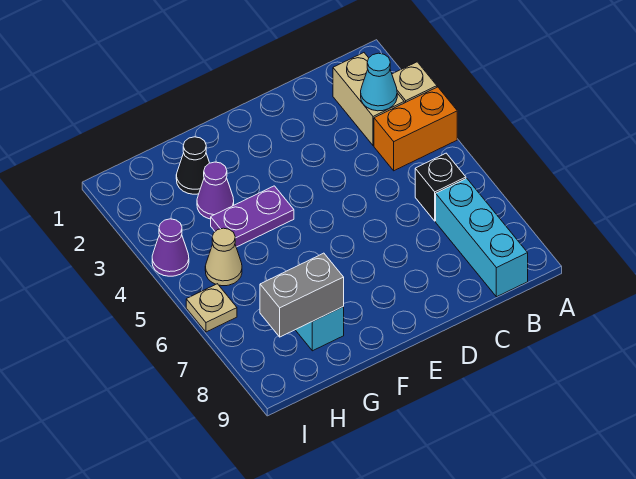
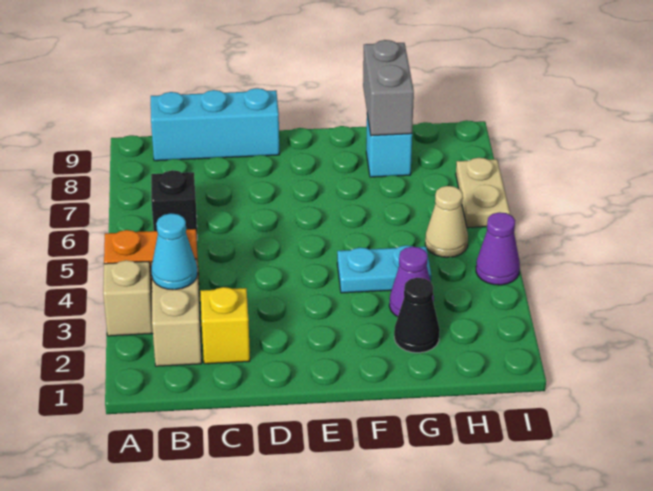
cyan brick B7:B9 level 1 -> cyan brick B9:D9 level 1
none -> yellow brick C2 level 1
purple plate F4:G4 level 1 -> cyan plate F4:G4 level 1
grey brick G8:H8 level 2 -> grey brick G8:G9 level 2
tan plate I6 level 1 -> tan plate I6:I7 level 1

